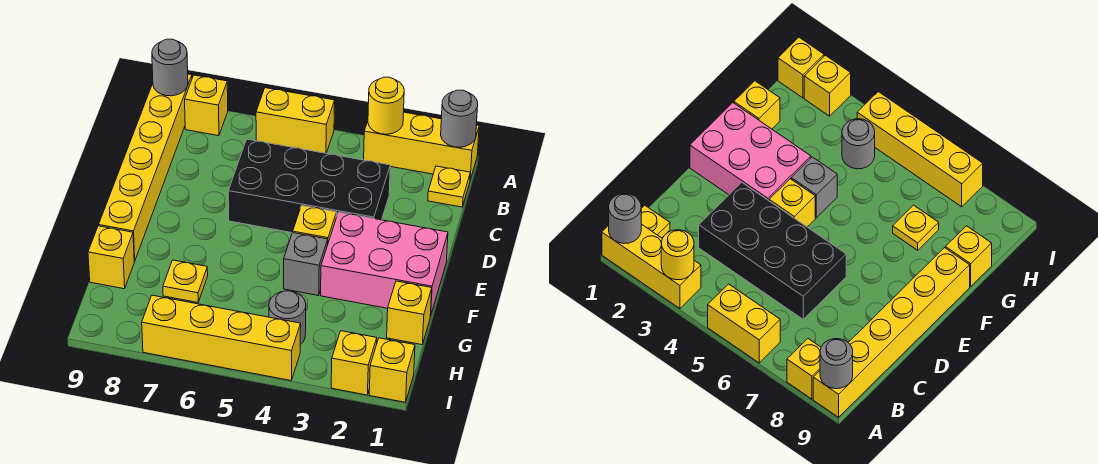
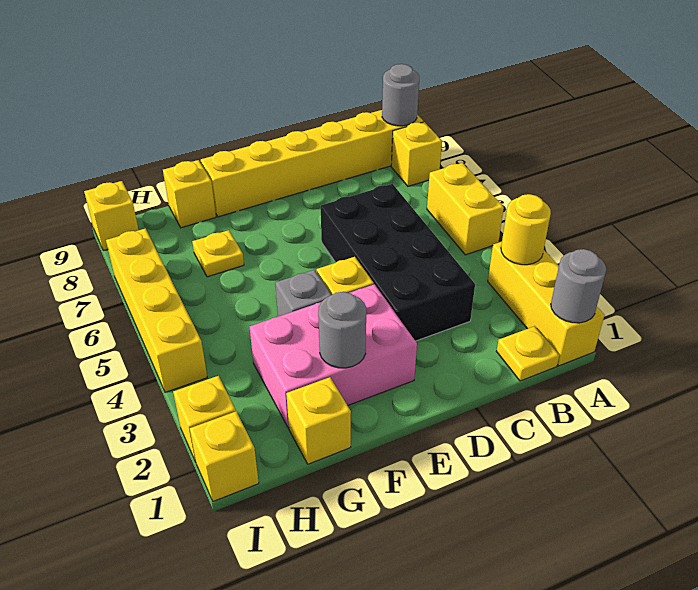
pink brick E1:F3 level 1 -> pink brick E2:G3 level 1
grey round brick H4 level 1 -> grey round brick F2 level 2
none -> yellow brick I9 level 1

